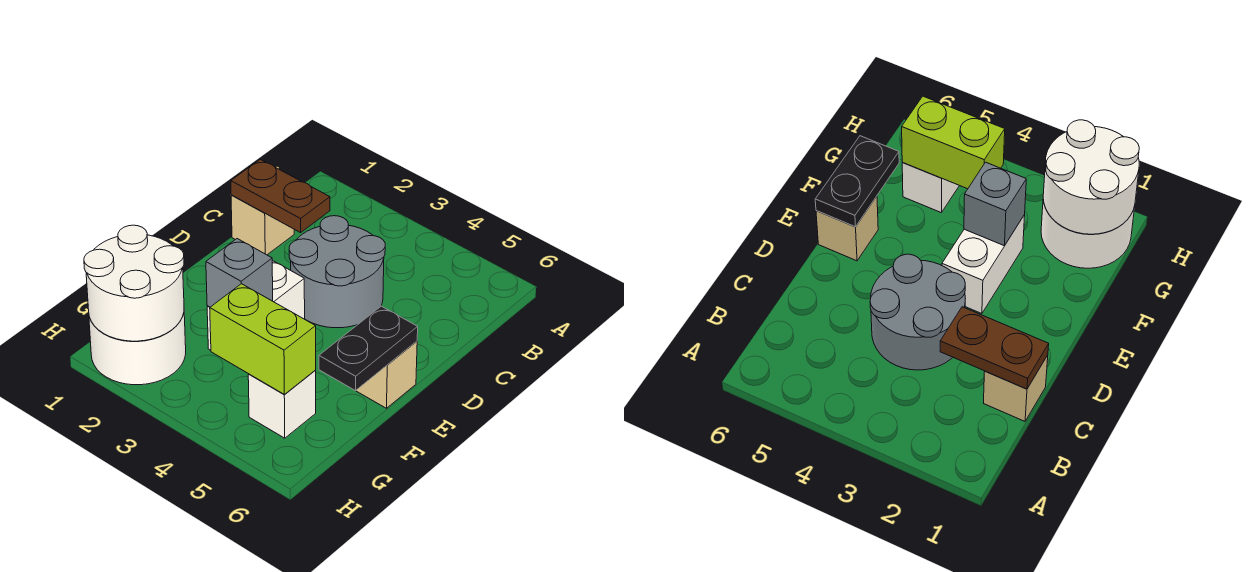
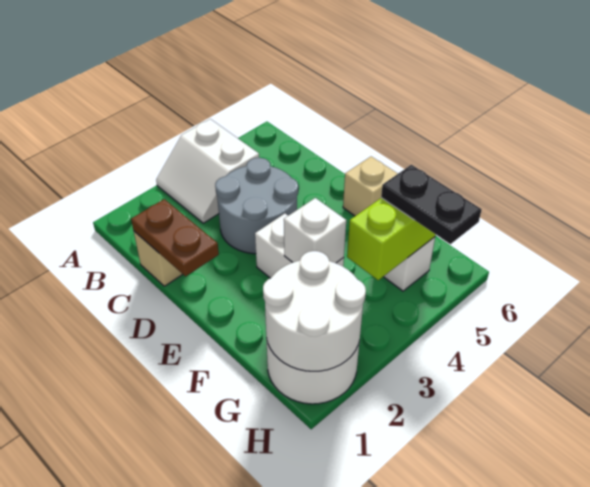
none -> white slope A3:B4 level 1 top 4
brown plate C1:C2 level 2 -> brown plate C1:D1 level 2
black plate E6:F6 level 2 -> black plate G5:H5 level 3
grey brick F3 level 2 -> white brick F3 level 2

